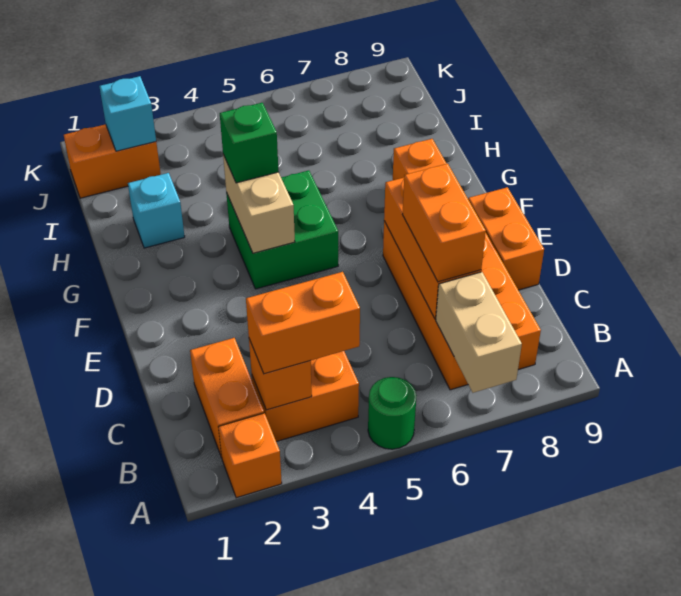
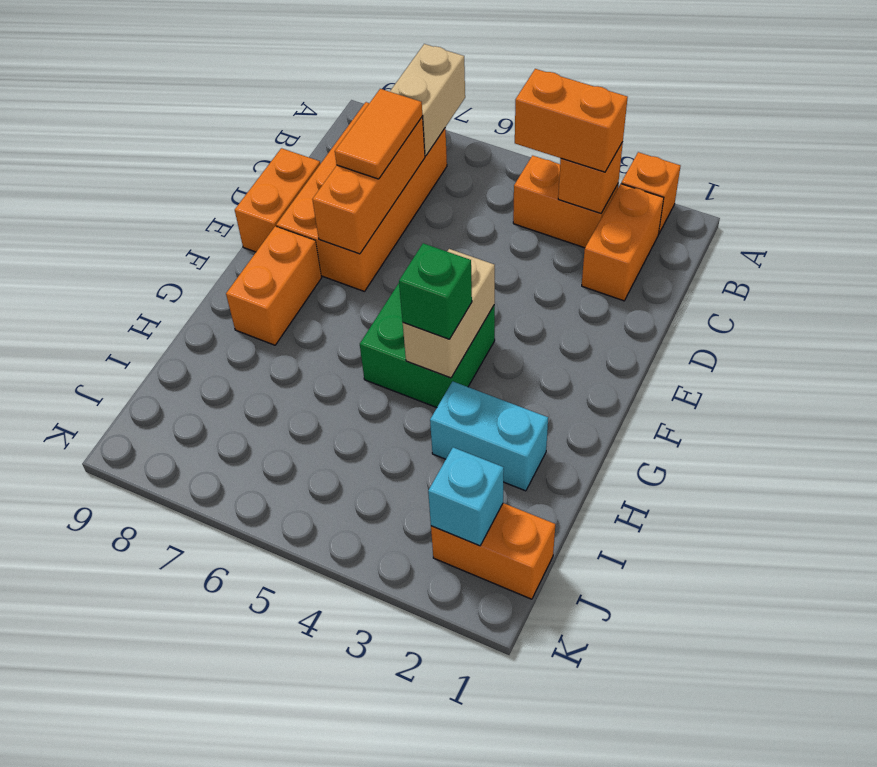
green round brick A5 level 1 -> none
orange brick C7:D7 level 3 -> orange tile C7:D7 level 3
cyan brick H2 level 1 -> cyan brick H2:H3 level 1

